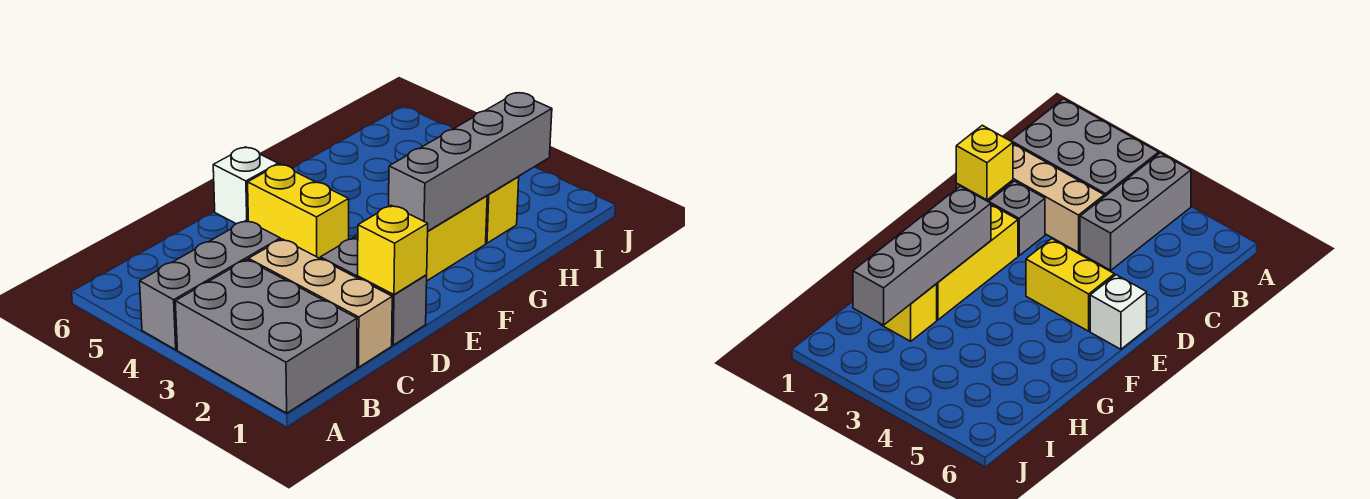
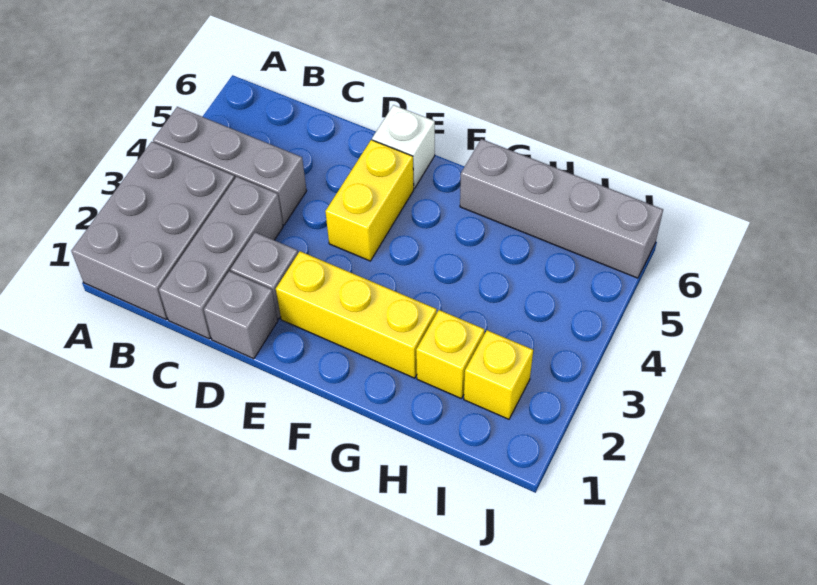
tan brick C1:C3 level 1 -> grey brick C1:C3 level 1
yellow brick D1 level 2 -> yellow brick I2 level 1
grey brick F2:I2 level 2 -> grey brick G6:J6 level 1

